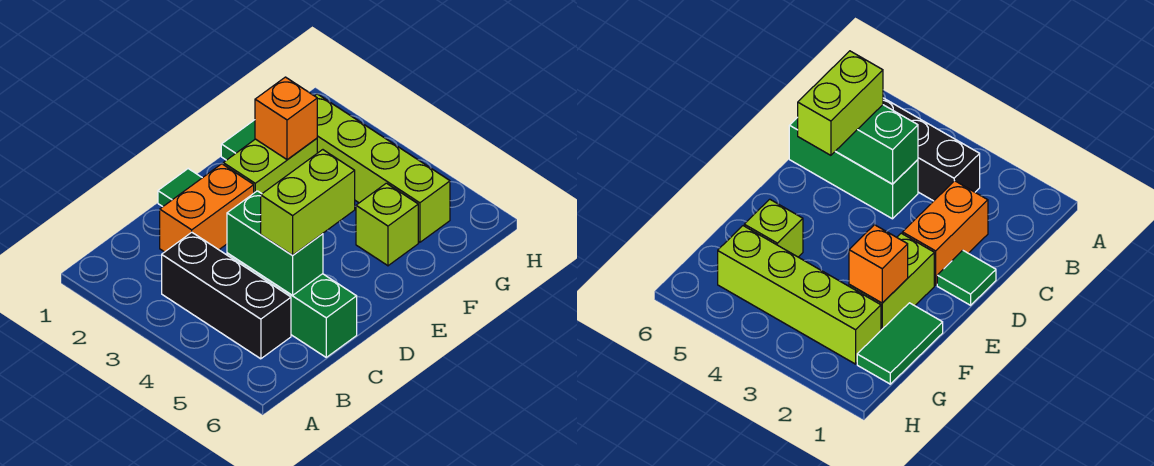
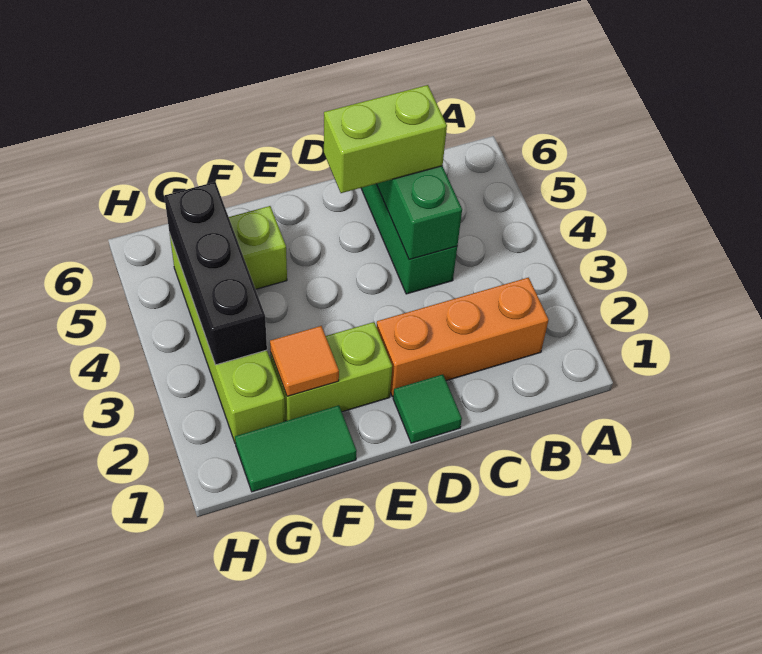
black brick B3:B5 level 1 -> black brick G3:G5 level 2
orange brick C2:D2 level 1 -> orange brick B2:D2 level 1
orange brick F2 level 2 -> orange tile F2 level 2

